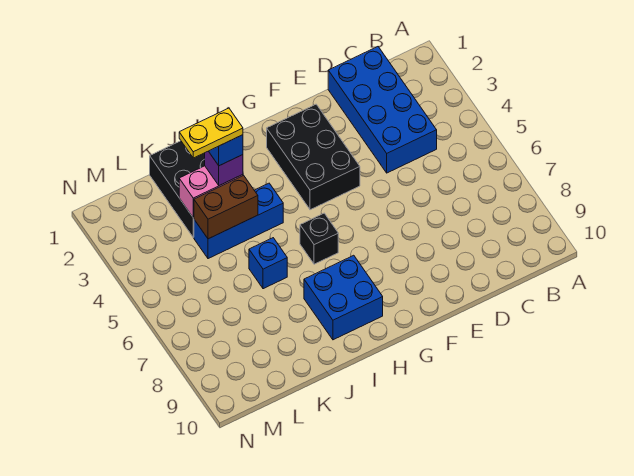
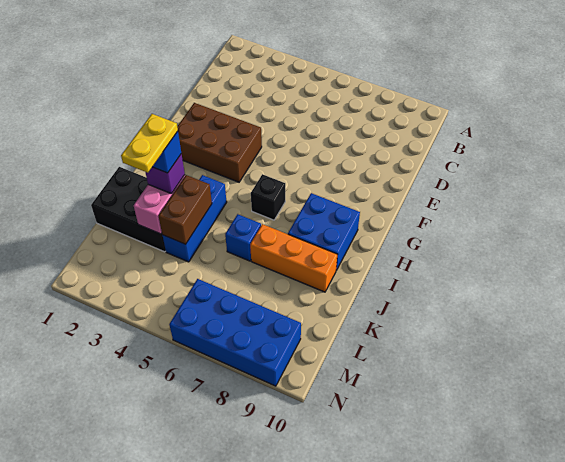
blue brick C1:D4 level 1 -> blue brick M6:N9 level 1
black brick F2:G4 level 1 -> brown brick F2:G4 level 1
none -> orange brick J7:J9 level 1

